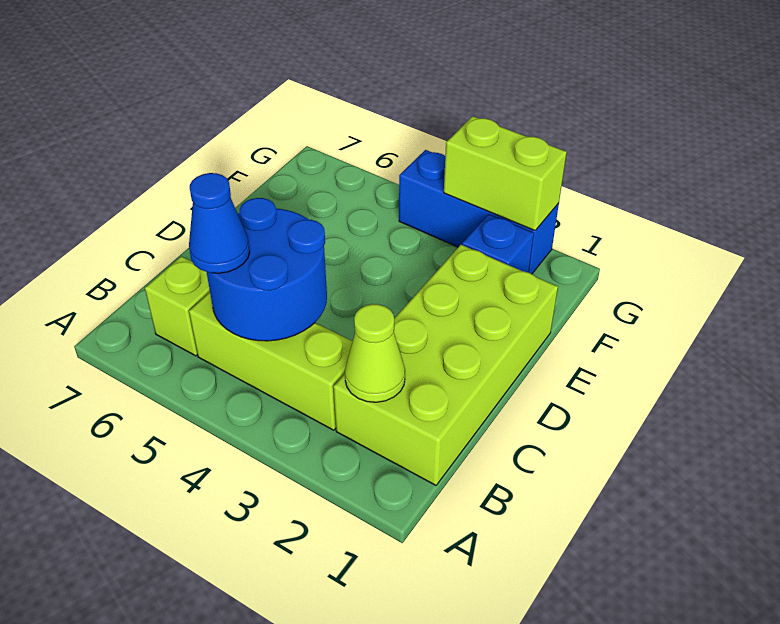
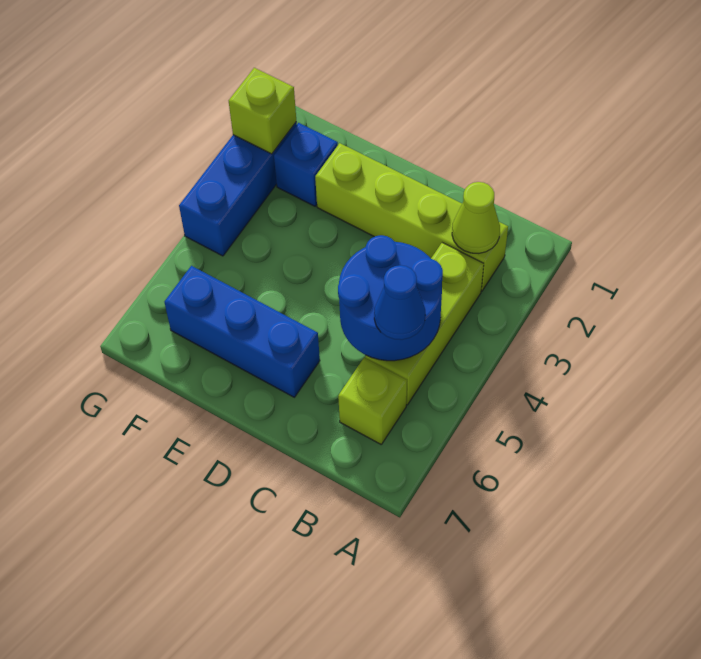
lime brick B1:E2 level 1 -> lime brick B2:E2 level 1
none -> blue brick D6:F6 level 1
lime brick G2:G3 level 2 -> lime brick G2 level 2

